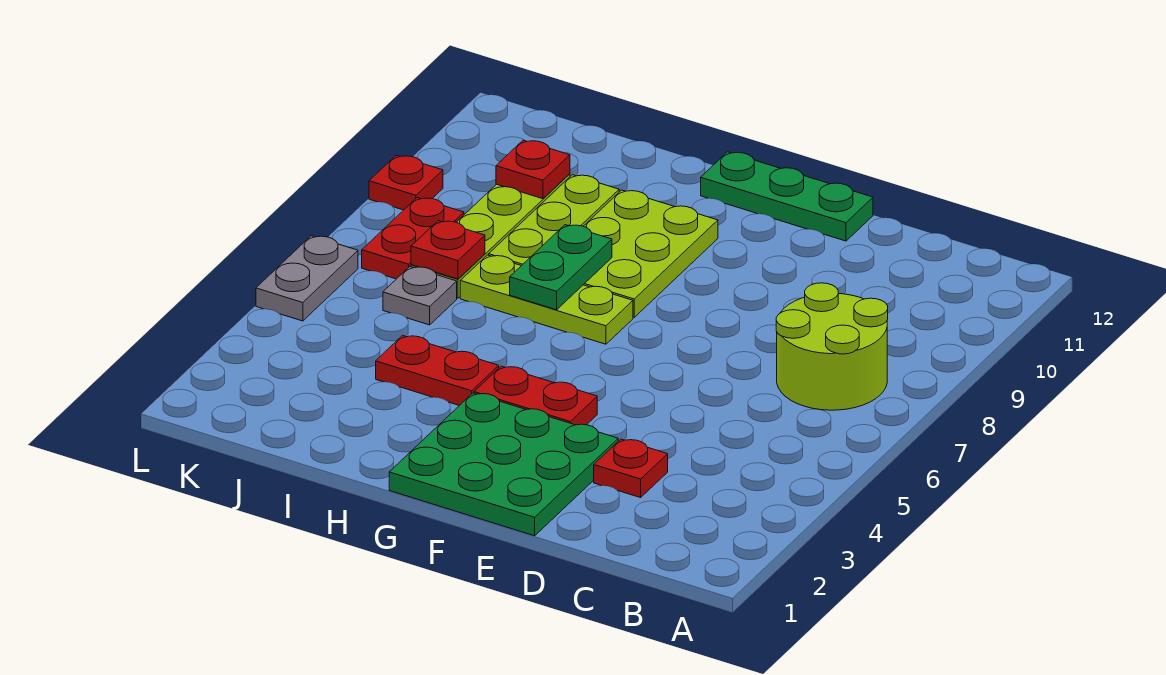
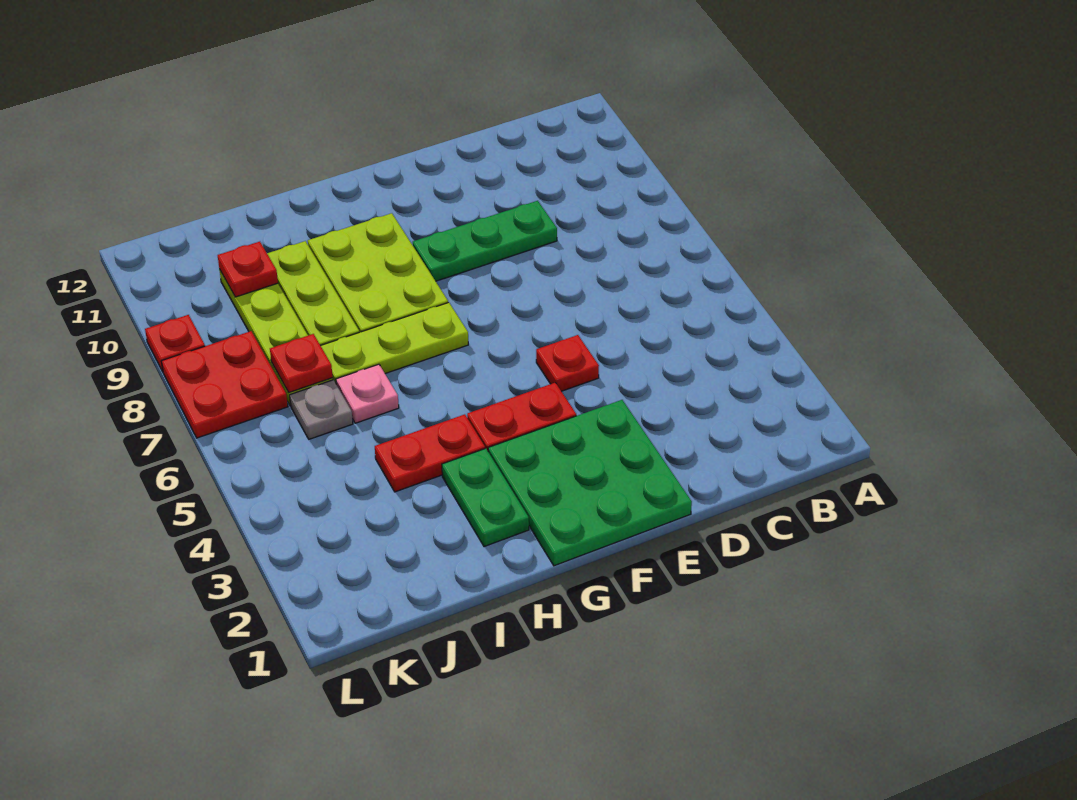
lime round brick B7:C8 level 1 -> none
red plate D3 level 1 -> red plate E5 level 1
green plate E12:G12 level 1 -> green plate D9:F9 level 1
green plate H7:H8 level 2 -> green plate H2:H3 level 1
none -> pink plate I6 level 1
red plate K7:K8 level 1 -> red plate K7:L8 level 1
grey plate L5:L6 level 1 -> none

